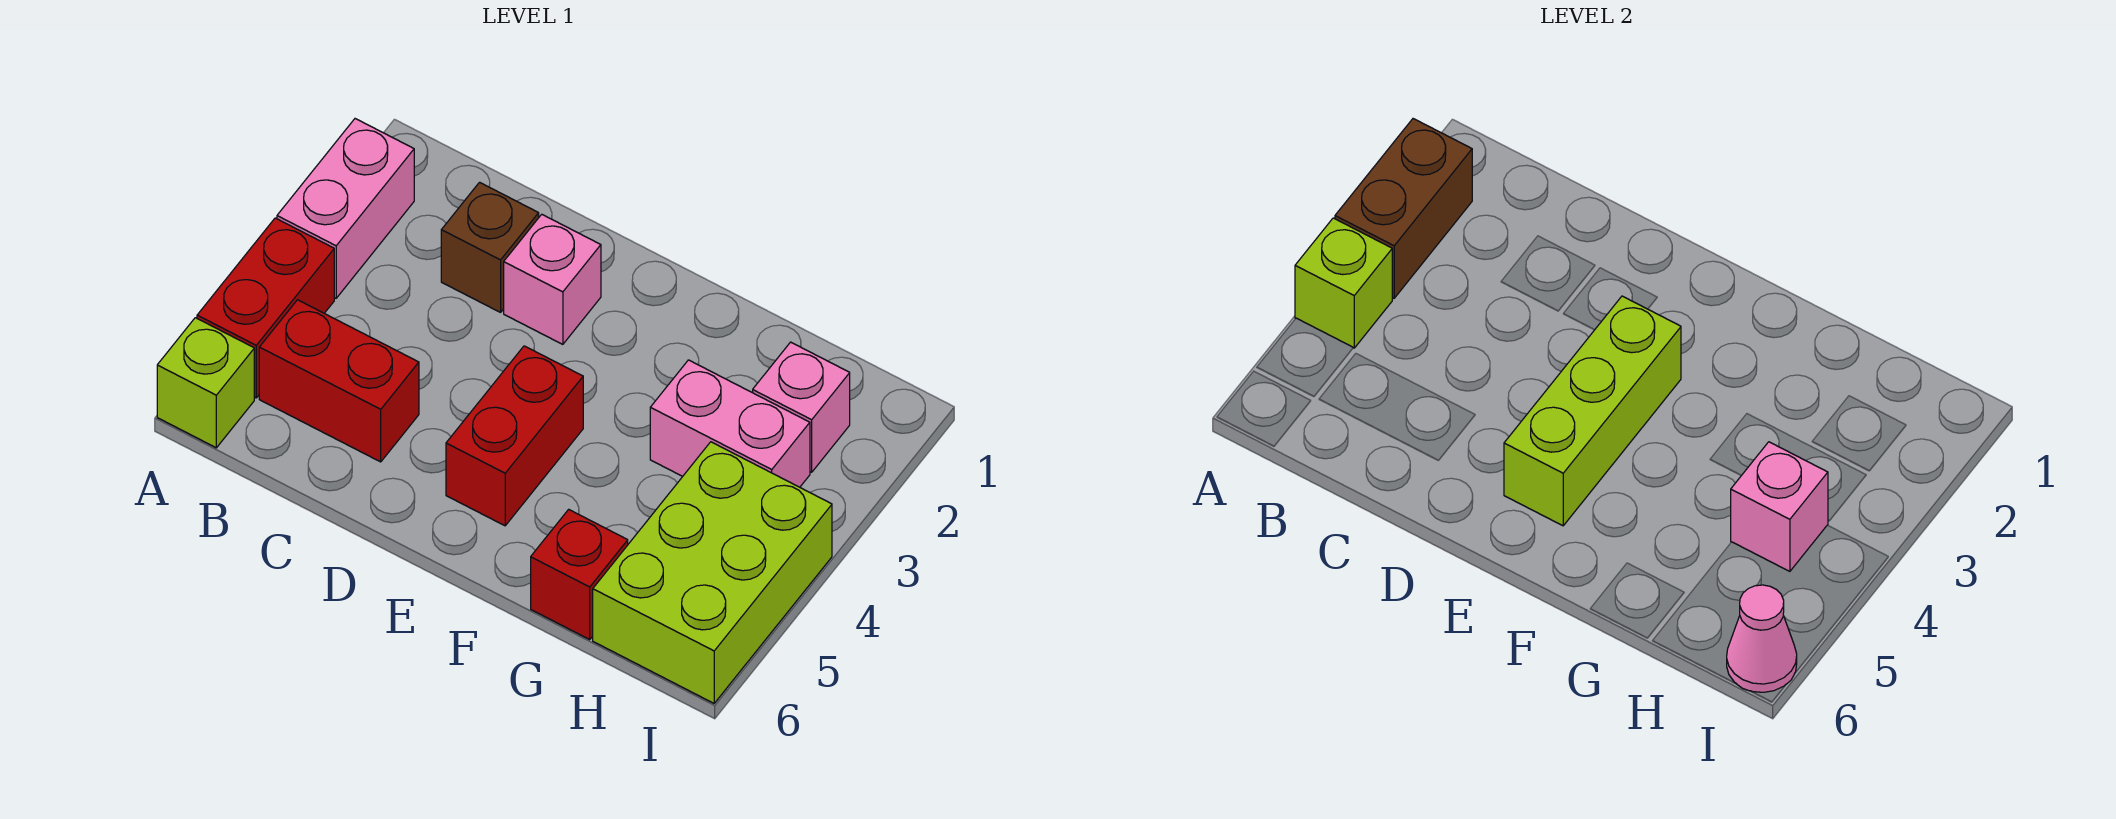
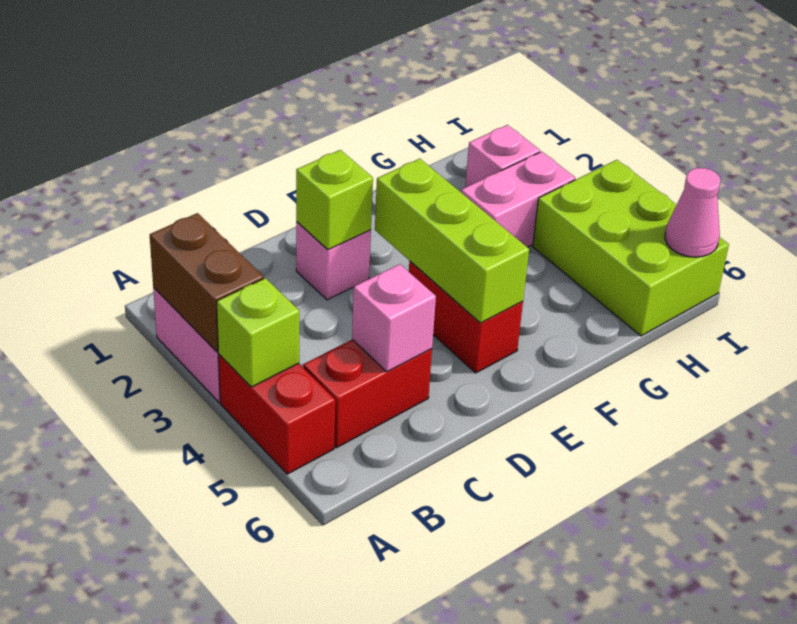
lime brick A6 level 1 -> lime brick D2 level 2
brown brick C2 level 1 -> none
red brick G6 level 1 -> none
pink brick H4 level 2 -> pink brick C5 level 2

